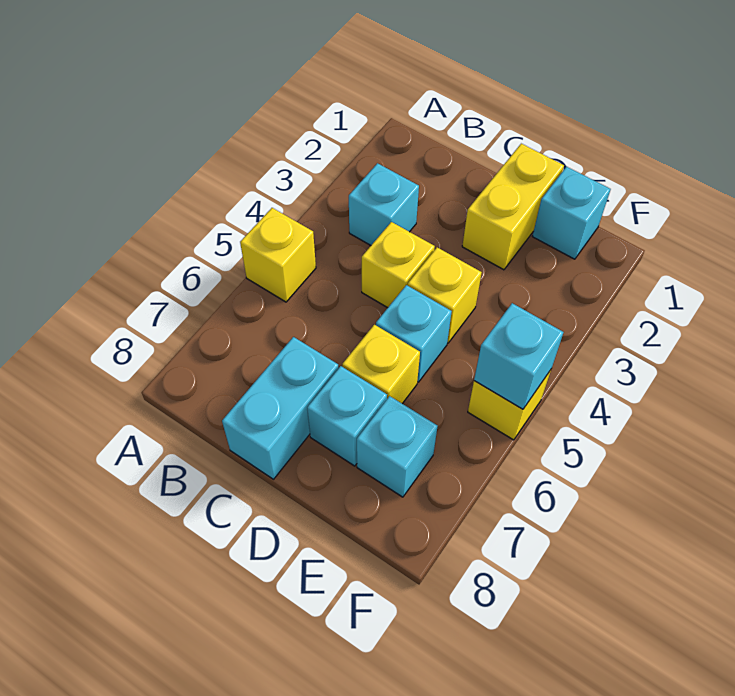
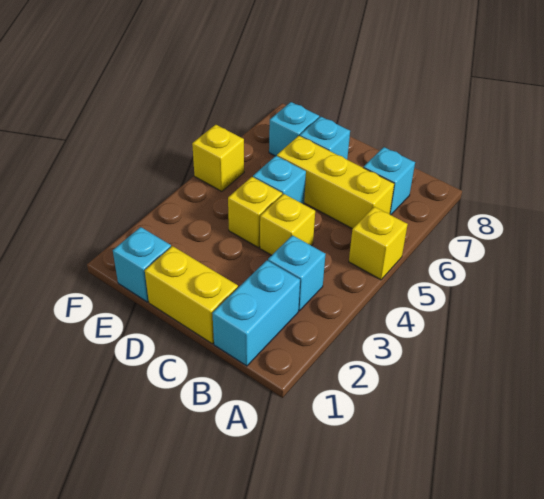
cyan brick C7:C8 level 1 -> cyan brick B1:B2 level 1
yellow brick D1:D2 level 1 -> yellow brick C1:D1 level 1
yellow brick D6 level 1 -> yellow brick B6:D6 level 1
cyan brick F5 level 2 -> cyan brick B7 level 1

